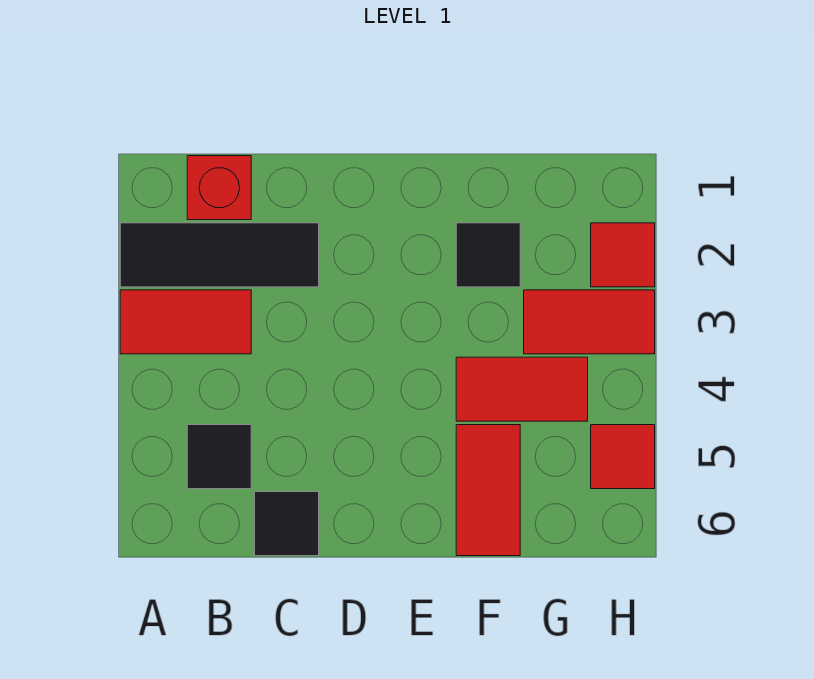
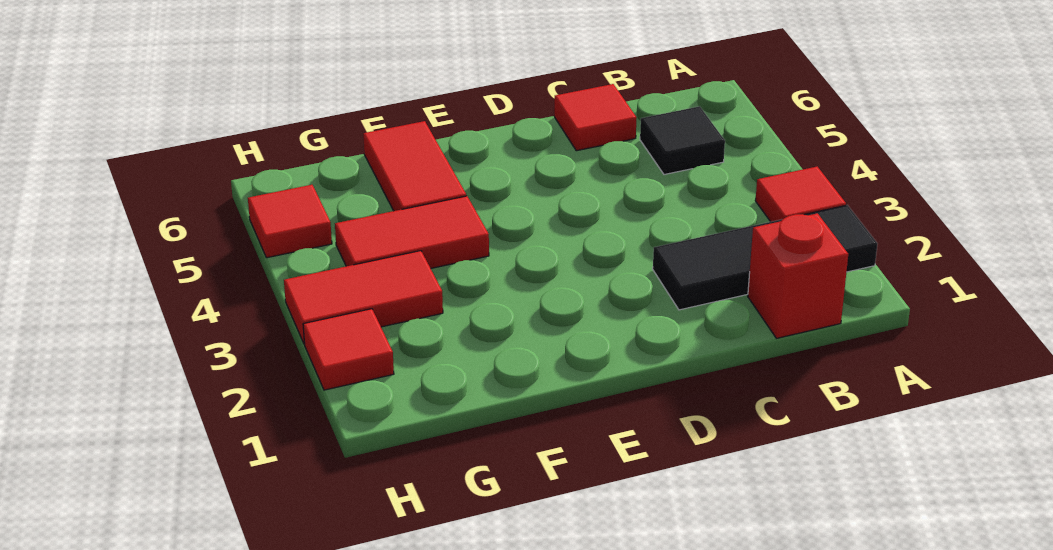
red tile A3:B3 level 1 -> red tile A3 level 1
black tile C6 level 1 -> red tile C6 level 1
black tile F2 level 1 -> none

